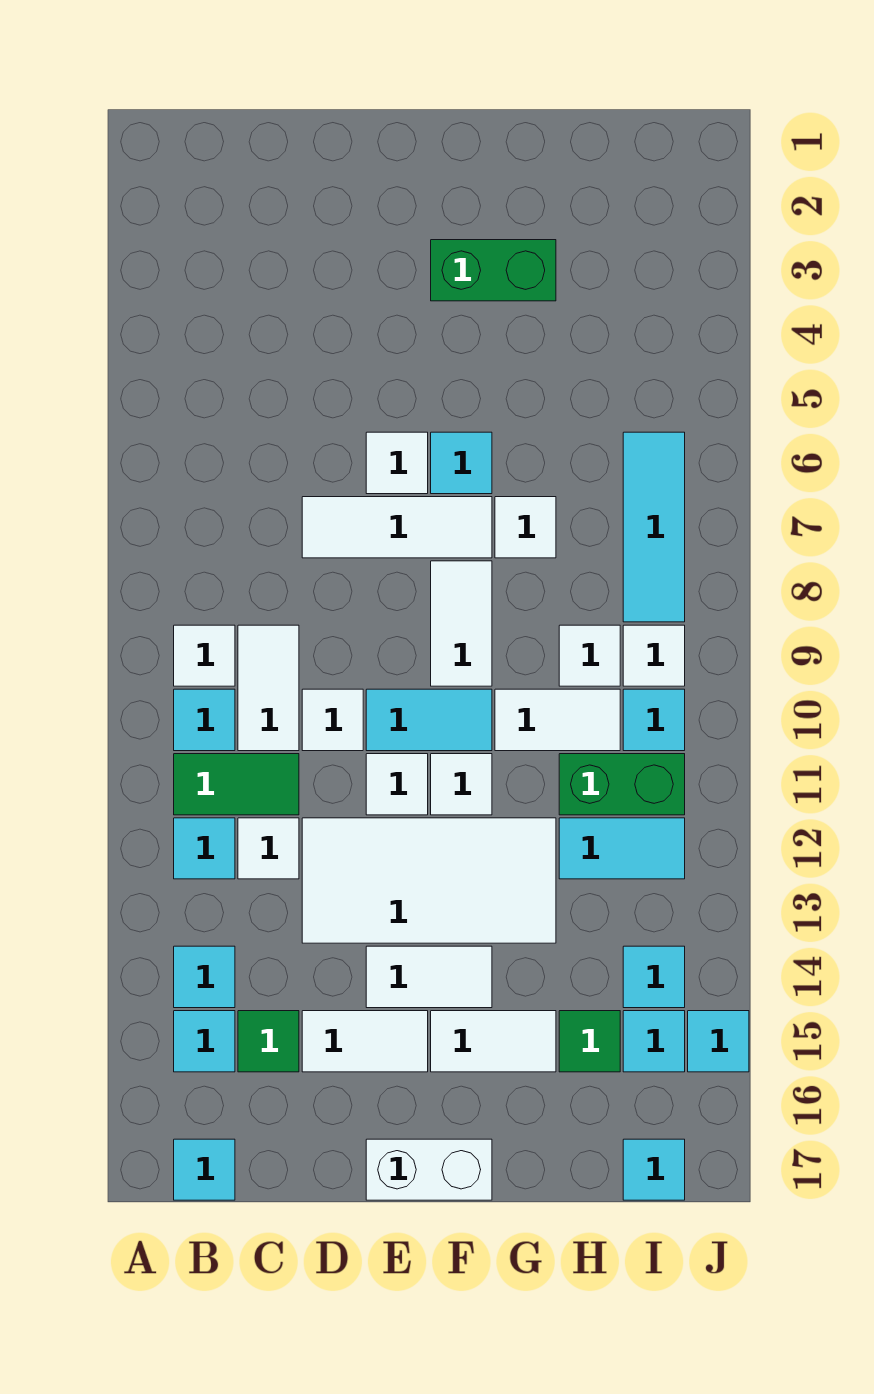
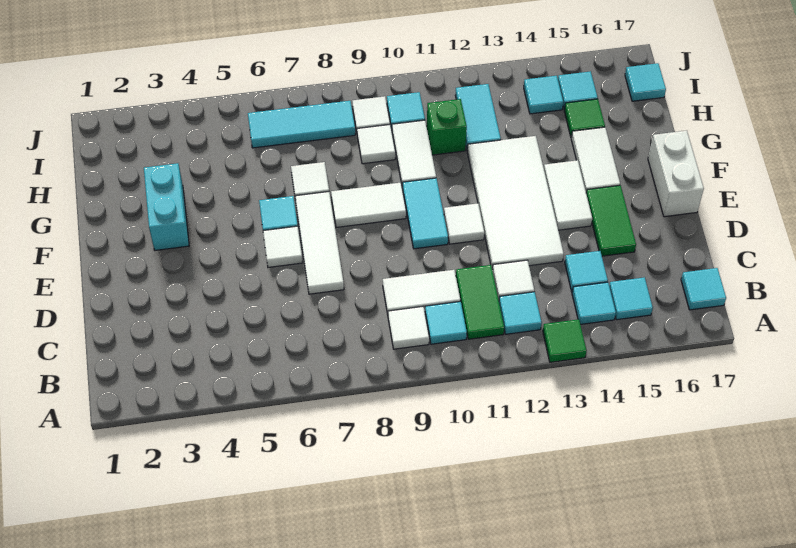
green tile C15 level 1 -> green tile A13 level 1
white tile D10 level 1 -> none
white tile D15:E15 level 1 -> green tile D15:E15 level 1
green brick F3:G3 level 1 -> cyan brick F3:G3 level 1
white tile F11 level 1 -> none
green brick H11:I11 level 1 -> green brick H11 level 1
cyan tile J15 level 1 -> cyan tile C14 level 1

